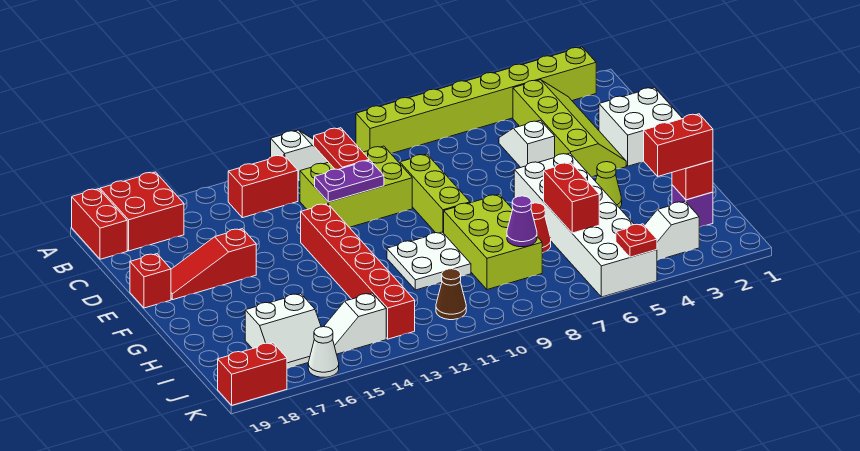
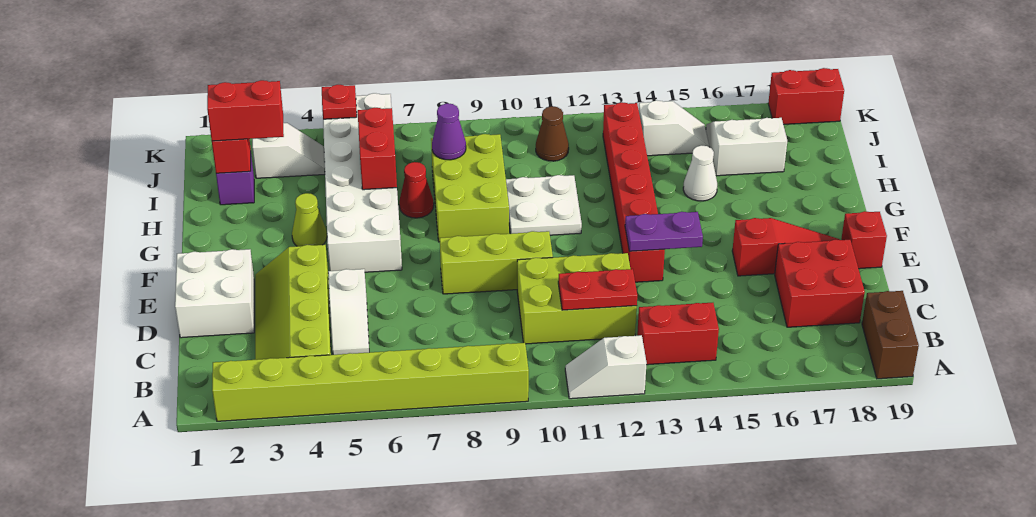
red brick A17:B18 level 1 -> red brick C17:D18 level 1
red brick A19:B19 level 1 -> brown brick A19:B19 level 1
red plate B11:C11 level 2 -> red plate C11:C12 level 2
lime brick D9:F9 level 1 -> lime brick E8:E10 level 1
purple plate D11:D12 level 2 -> purple plate E13:E14 level 2
white cone K16 level 1 -> white cone H15 level 1

